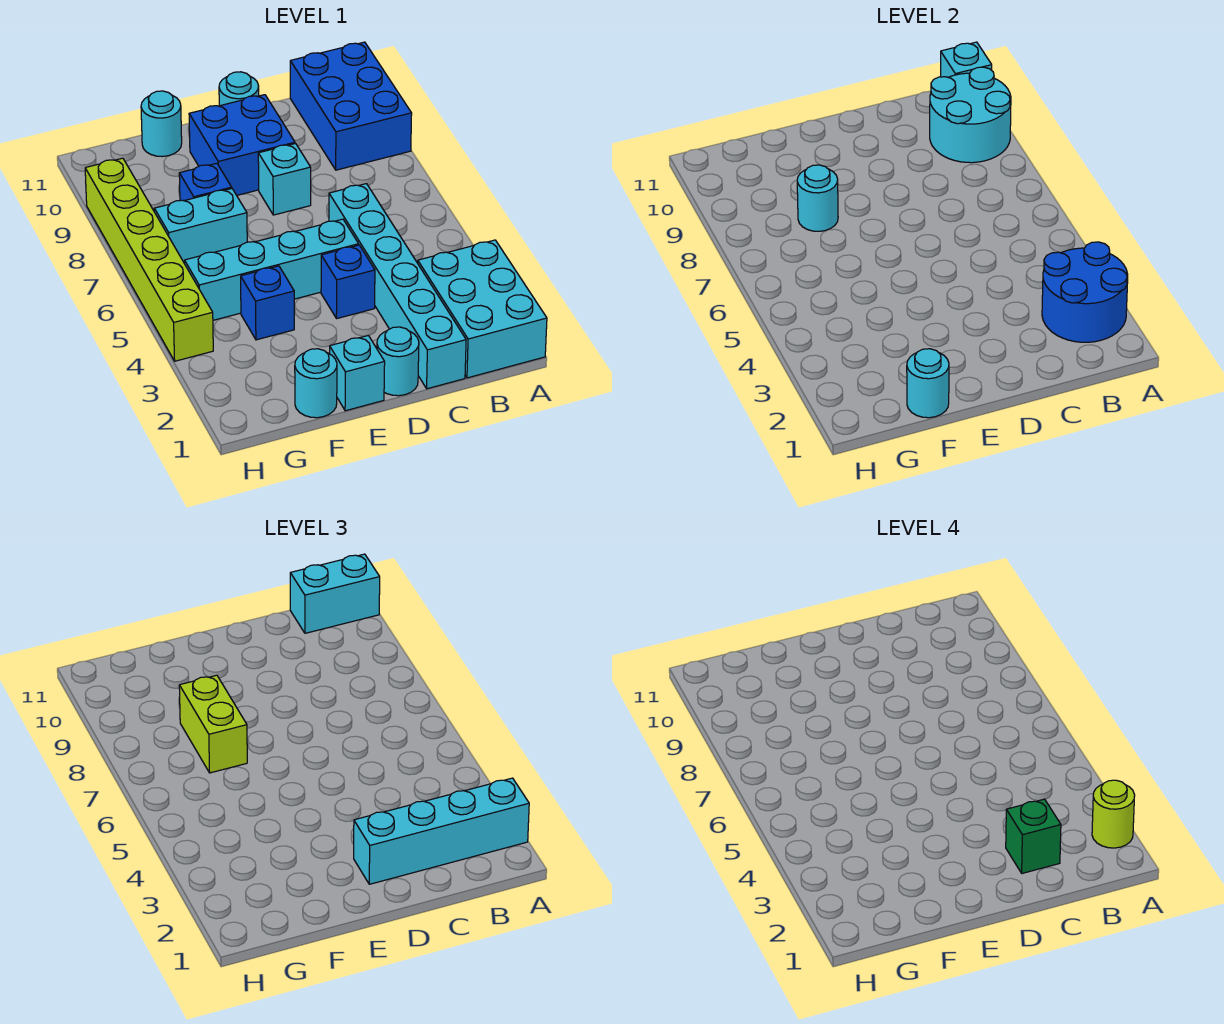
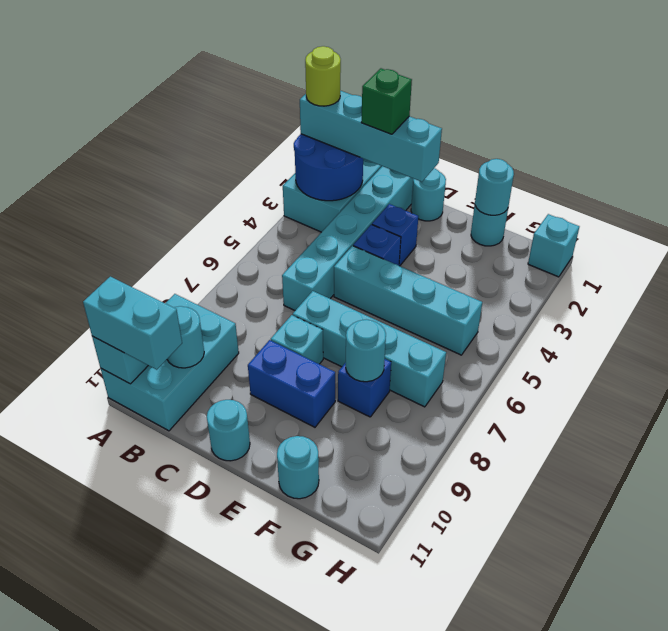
blue brick A9:B11 level 1 -> cyan brick A9:B11 level 1
cyan round brick A9:B10 level 2 -> cyan round brick B10 level 2
blue brick D9:E10 level 1 -> blue brick D9:E9 level 1
cyan brick E1 level 1 -> cyan brick H1 level 1
blue brick F4 level 1 -> blue brick D3 level 1
cyan brick F7:G7 level 1 -> cyan brick D7:G7 level 1
lime brick F7:F8 level 3 -> none
lime brick H4:H9 level 1 -> none

